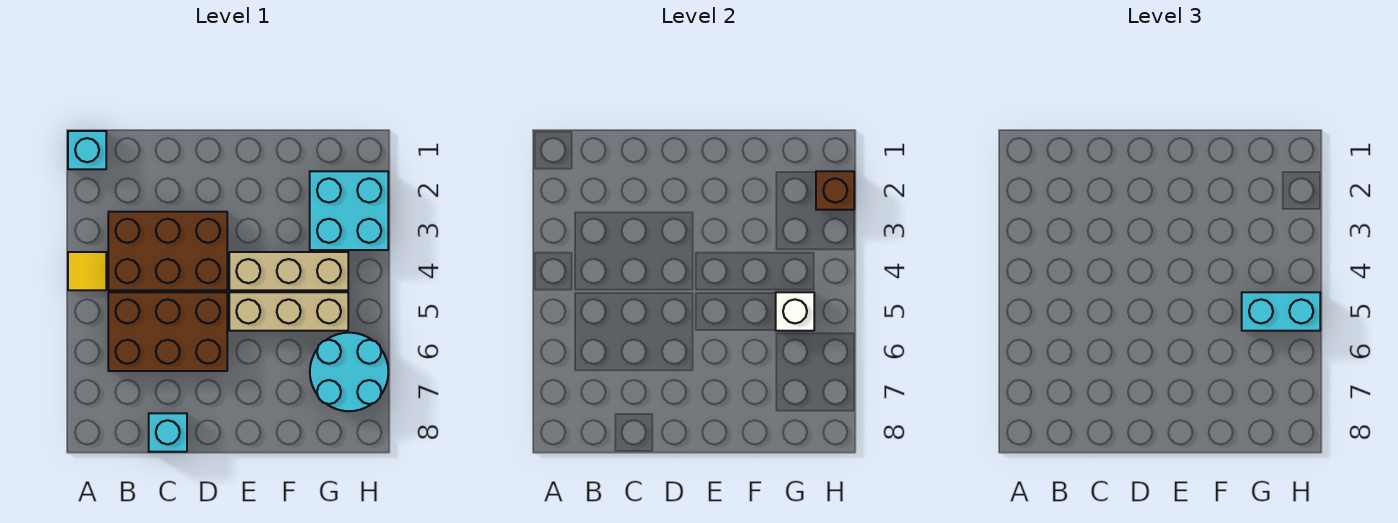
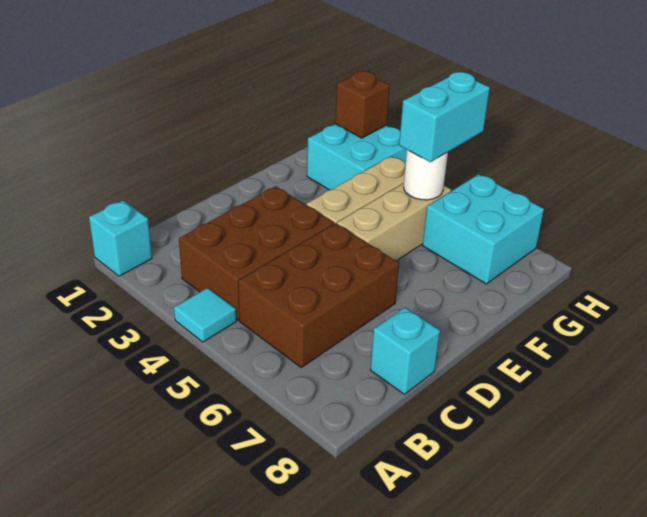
yellow tile A4 level 1 -> cyan tile A4 level 1
white brick G5 level 2 -> white round brick G5 level 2
cyan round brick G6:H7 level 1 -> cyan brick G6:H7 level 1

